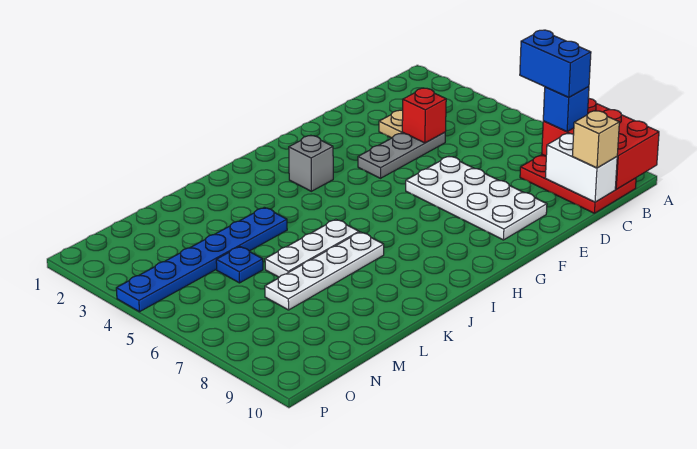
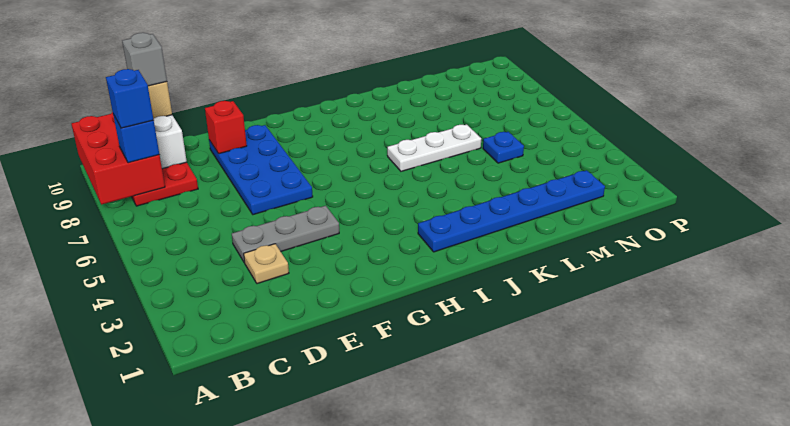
blue brick B7:B8 level 4 -> blue brick B8 level 4
red brick D4 level 2 -> red brick E9 level 2
white plate E6:F9 level 1 -> blue plate E6:F9 level 1
grey brick H3 level 1 -> grey brick C10 level 4
white plate J7:M7 level 1 -> none
blue plate K4:P4 level 1 -> blue plate I2:N2 level 1

